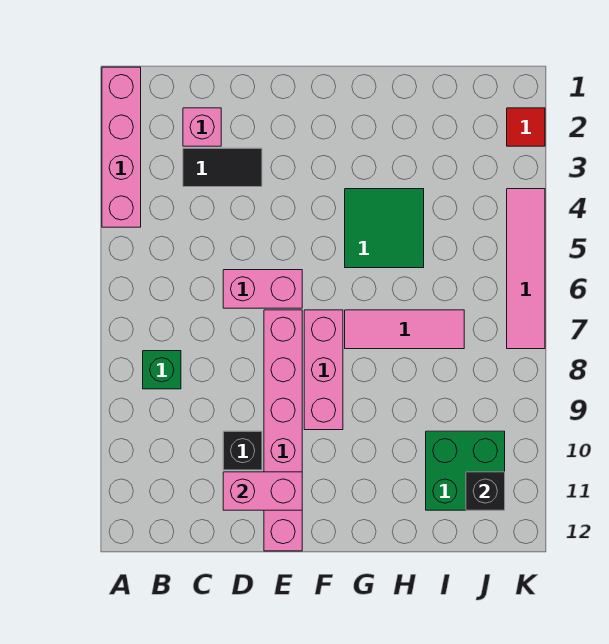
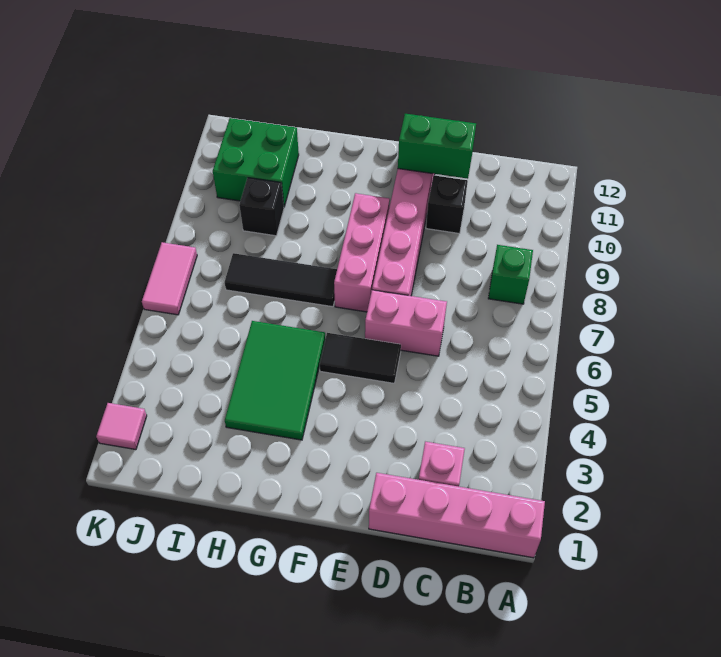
pink brick A1:A4 level 1 -> pink brick A1:D1 level 1
black tile C3:D3 level 1 -> black tile E5:F5 level 1
pink brick D11:E11 level 2 -> green brick D11:E11 level 2
green tile G4:H5 level 1 -> green tile G3:H5 level 1
pink tile G7:I7 level 1 -> black tile G7:I7 level 1
black brick J11 level 2 -> black brick I9 level 1
red tile K2 level 1 -> pink tile K2 level 1
pink tile K4:K7 level 1 -> pink tile K6:K7 level 1

